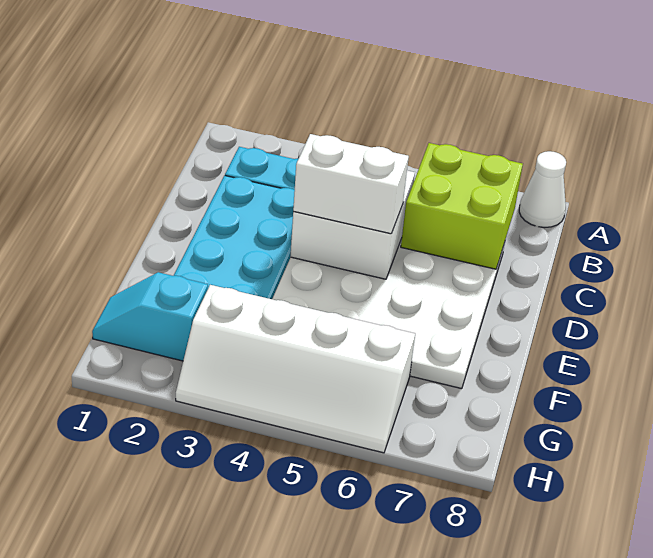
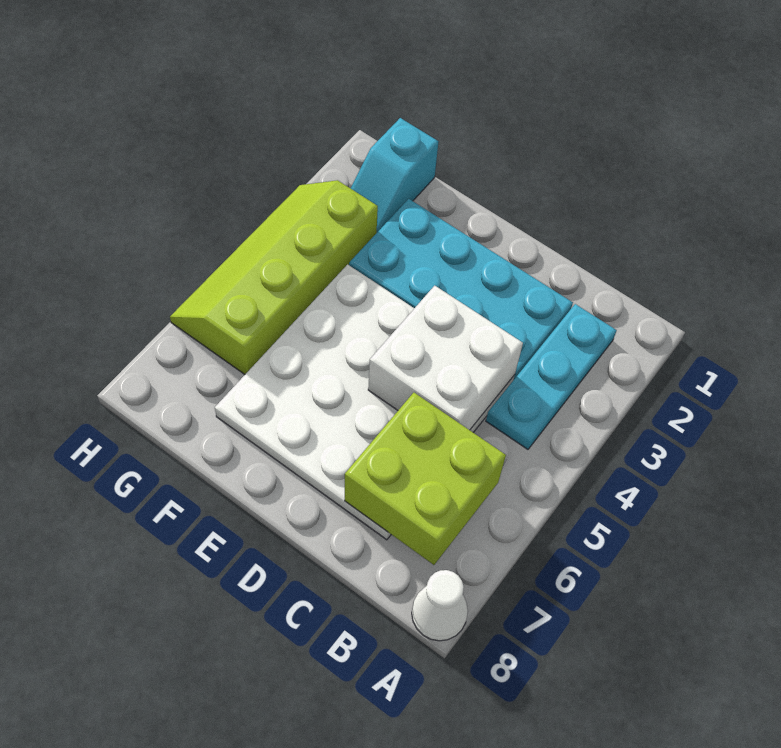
white brick D4:D5 level 3 -> none
cyan slope G1:G2 level 1 top 2 -> cyan slope G1:G2 level 1 top 1
white slope G3:H6 level 1 top G -> lime slope G3:H6 level 1 top G

